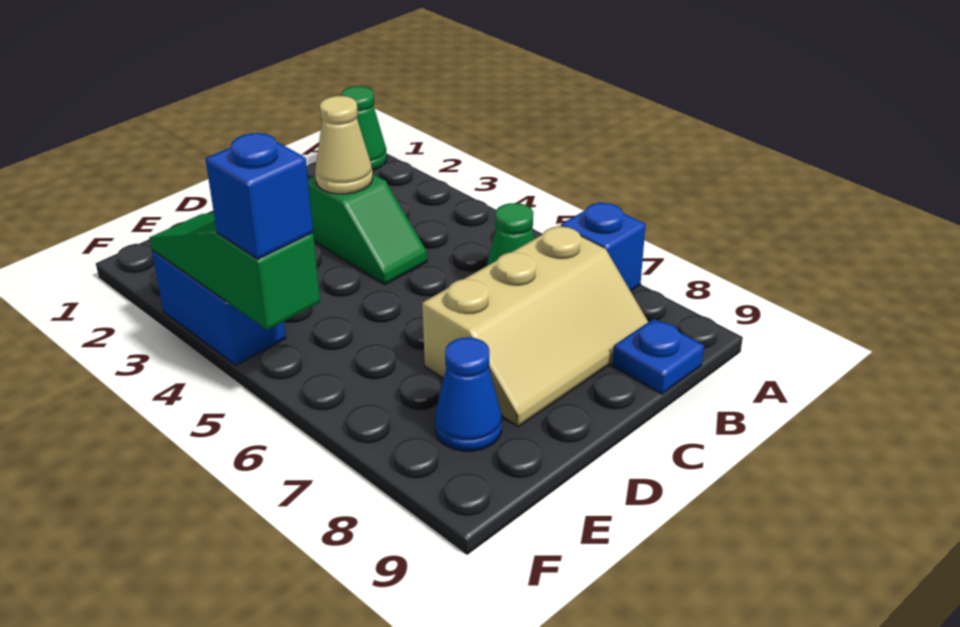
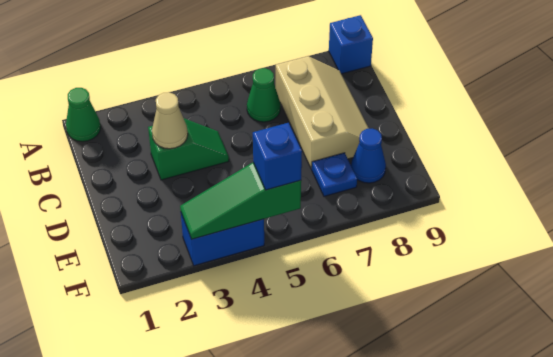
blue brick A7 level 1 -> blue brick A9 level 1
blue plate B9 level 1 -> blue plate E7 level 1

